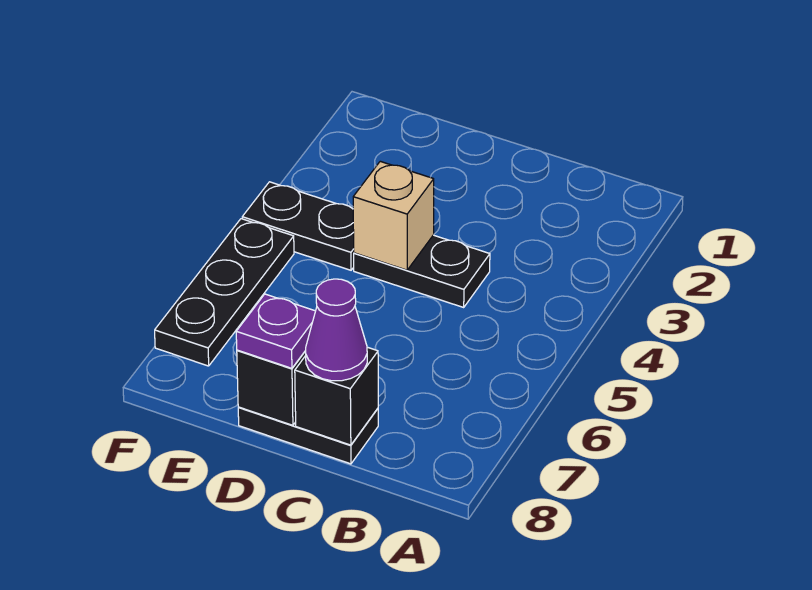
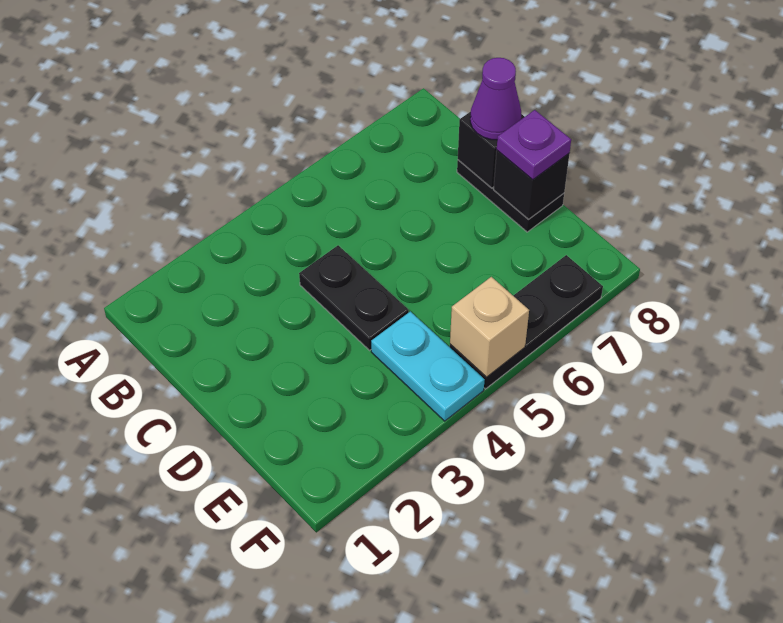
tan brick D4 level 2 -> tan brick F5 level 2
black plate E4:F4 level 1 -> cyan plate E4:F4 level 1

